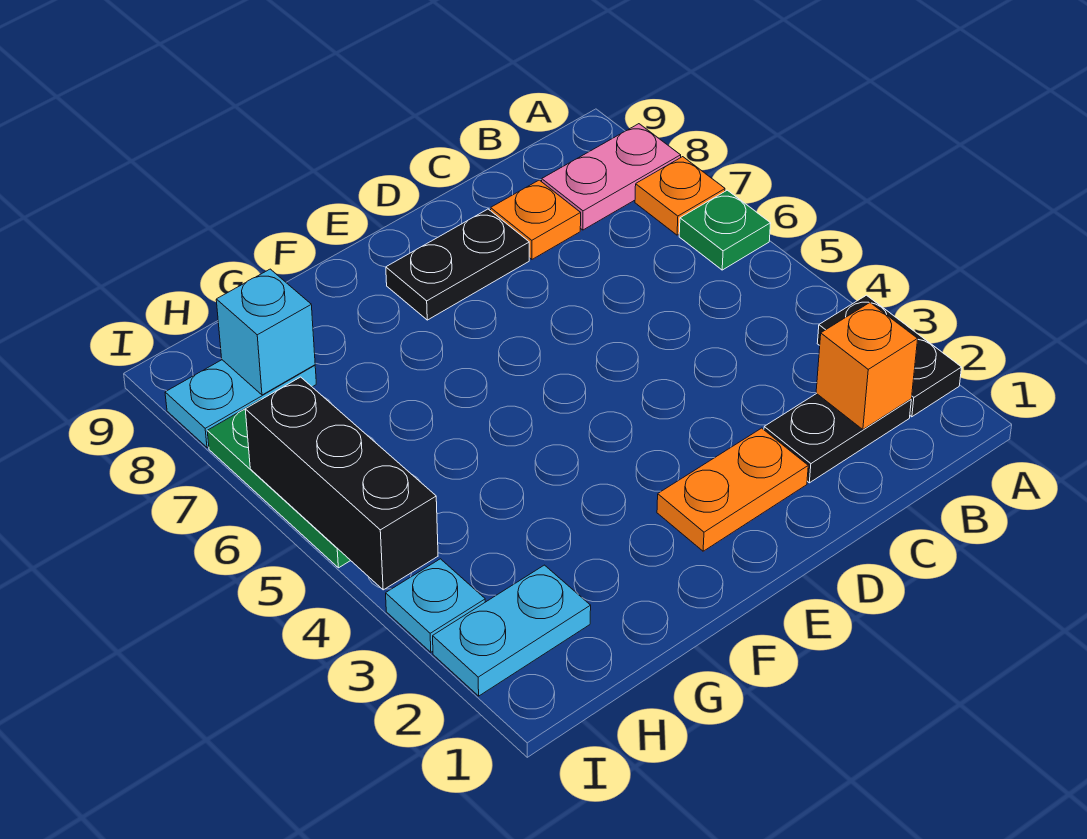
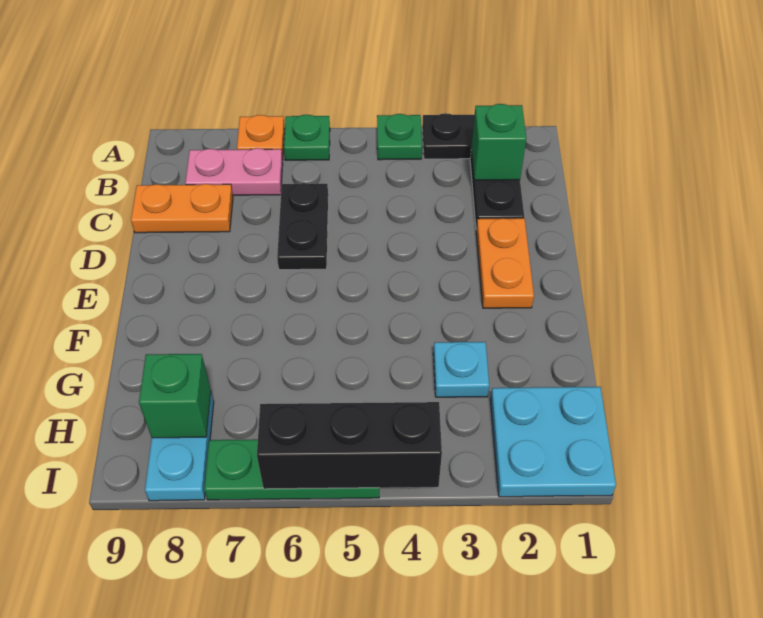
none -> green plate A4 level 1
pink plate A8:B8 level 1 -> pink plate B7:B8 level 1
orange brick B2 level 2 -> green brick B2 level 2
orange plate C8 level 1 -> orange plate C8:C9 level 1
black plate D8:E8 level 1 -> black plate C6:D6 level 1
cyan plate H2:I2 level 1 -> cyan plate H1:I2 level 1
cyan brick H8 level 2 -> green brick H8 level 2
cyan plate I3 level 1 -> cyan plate G3 level 1

